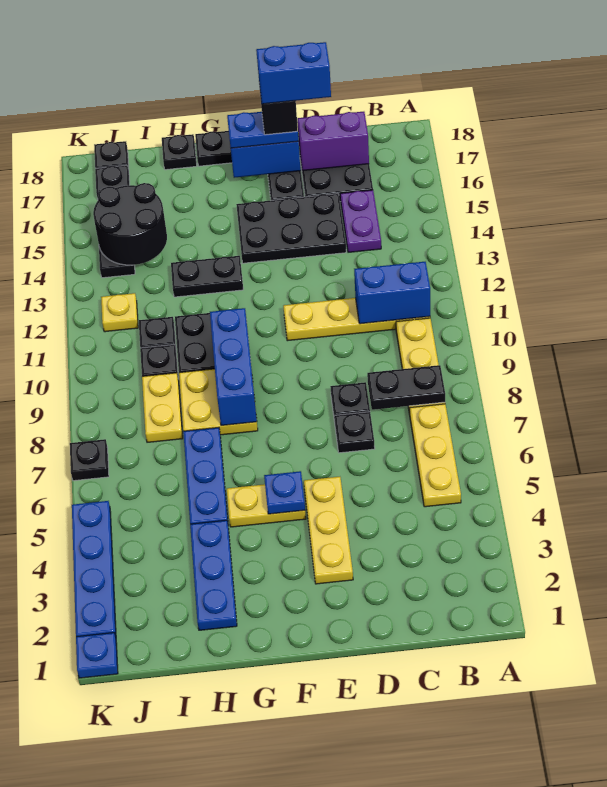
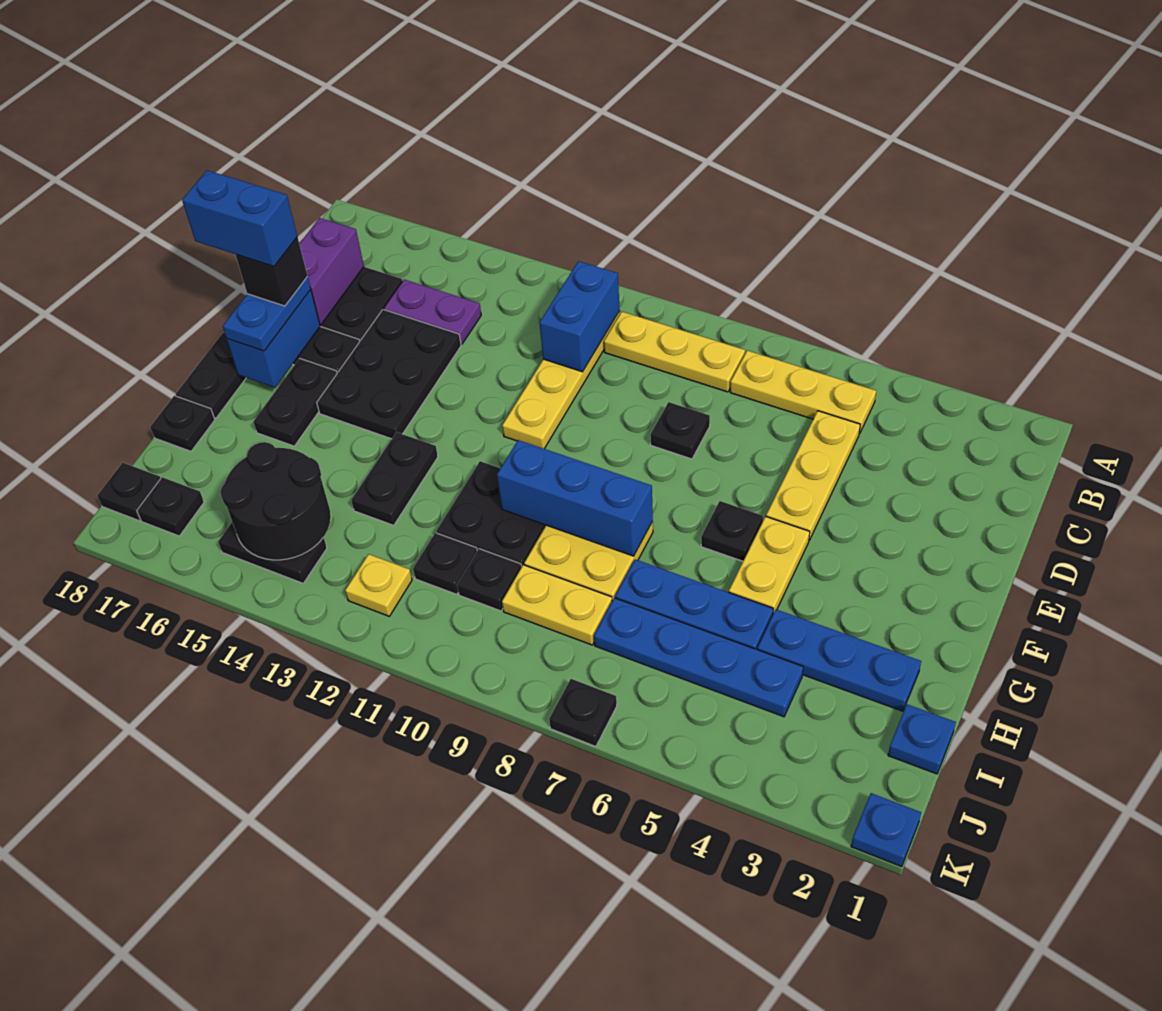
black plate B8:C8 level 2 -> black plate F16:G16 level 1
black plate D7 level 1 -> black plate F6 level 1
blue brick D17:E17 level 5 -> blue brick E17:E18 level 5
yellow plate E3:E5 level 1 -> yellow plate C5:E5 level 1
blue plate F5 level 2 -> blue plate I1 level 1
blue plate K2:K5 level 1 -> blue plate I4:I7 level 1

